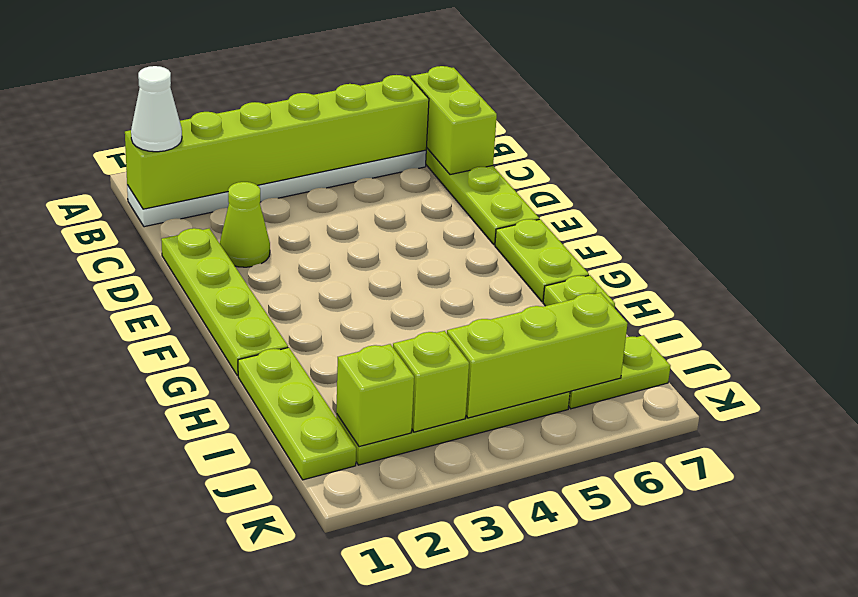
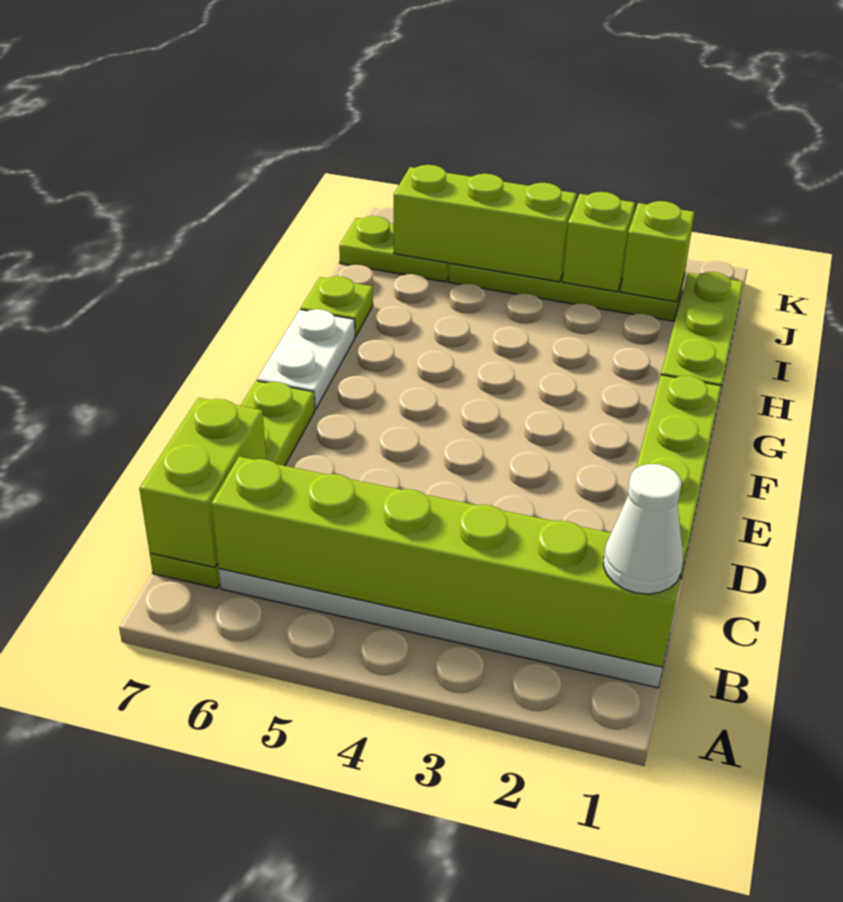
lime cone D2 level 1 -> none
lime plate F7:G7 level 1 -> white plate F7:G7 level 1

